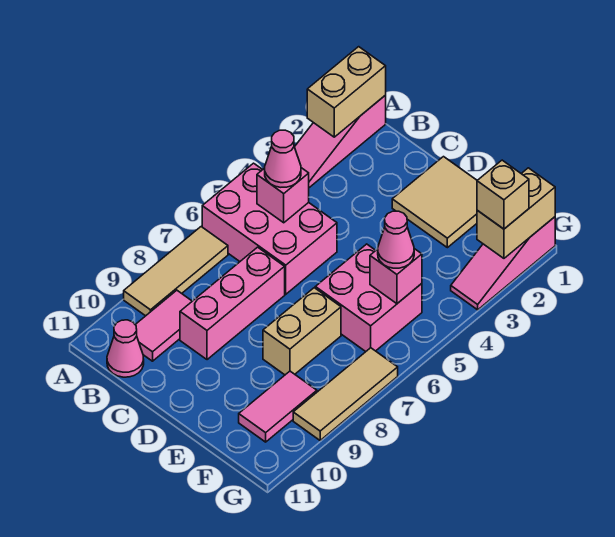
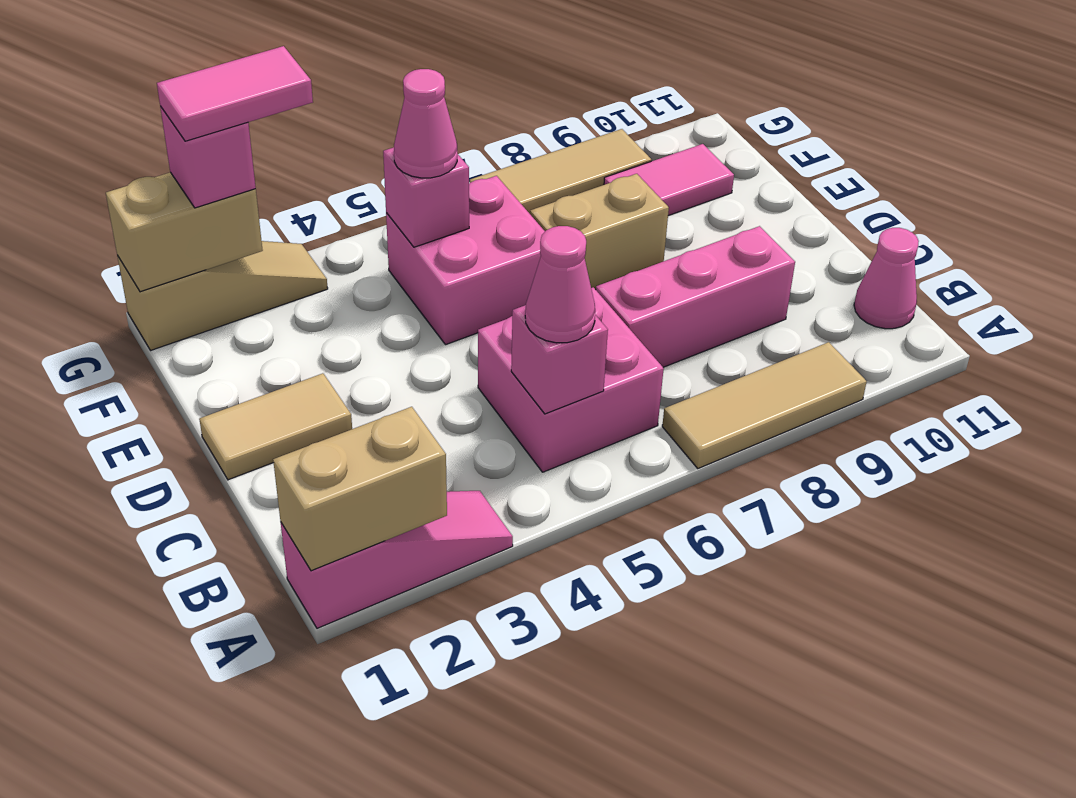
pink brick A5:C6 level 1 -> pink brick B5:C6 level 1
pink tile B9:B10 level 1 -> pink tile G2:G3 level 4
tan tile D1:E2 level 1 -> tan tile D1:D2 level 1
pink slope G1:G3 level 1 top 1 -> tan slope G1:G3 level 1 top 1
tan brick G2 level 3 -> pink brick G2 level 3

